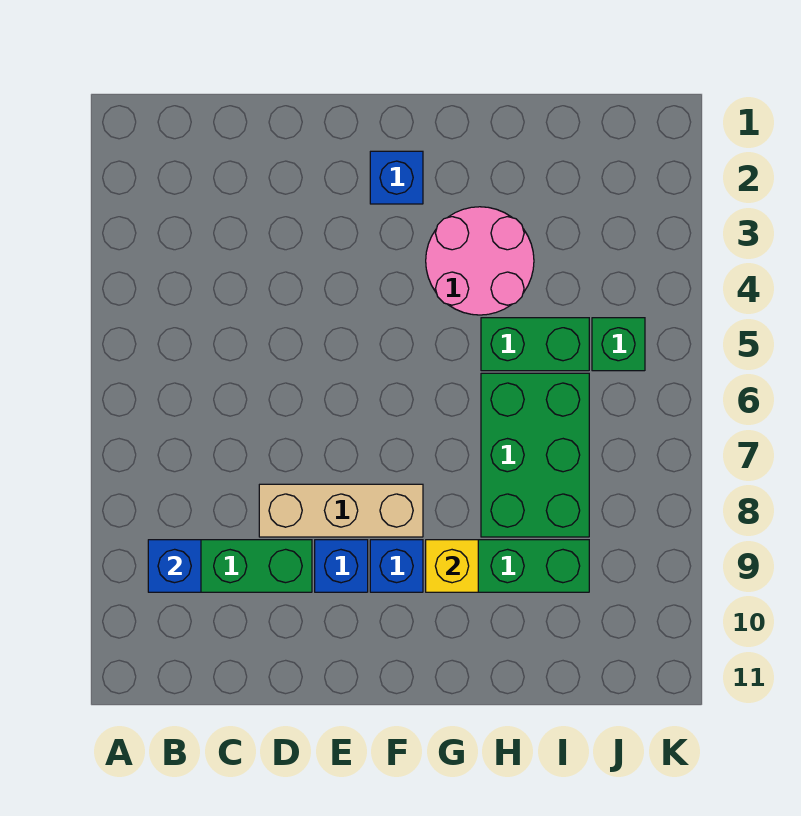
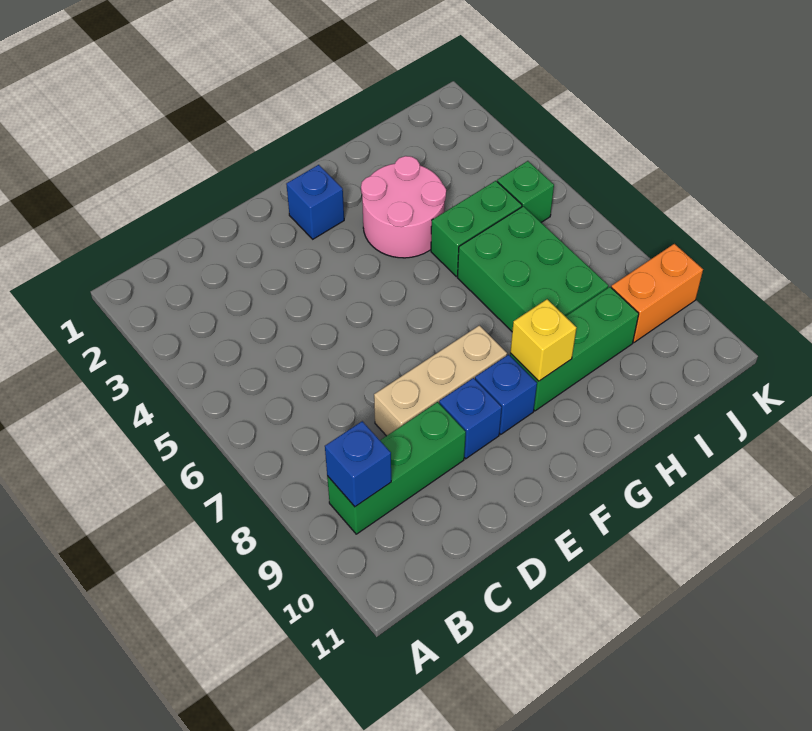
none -> orange brick J9:K9 level 1

